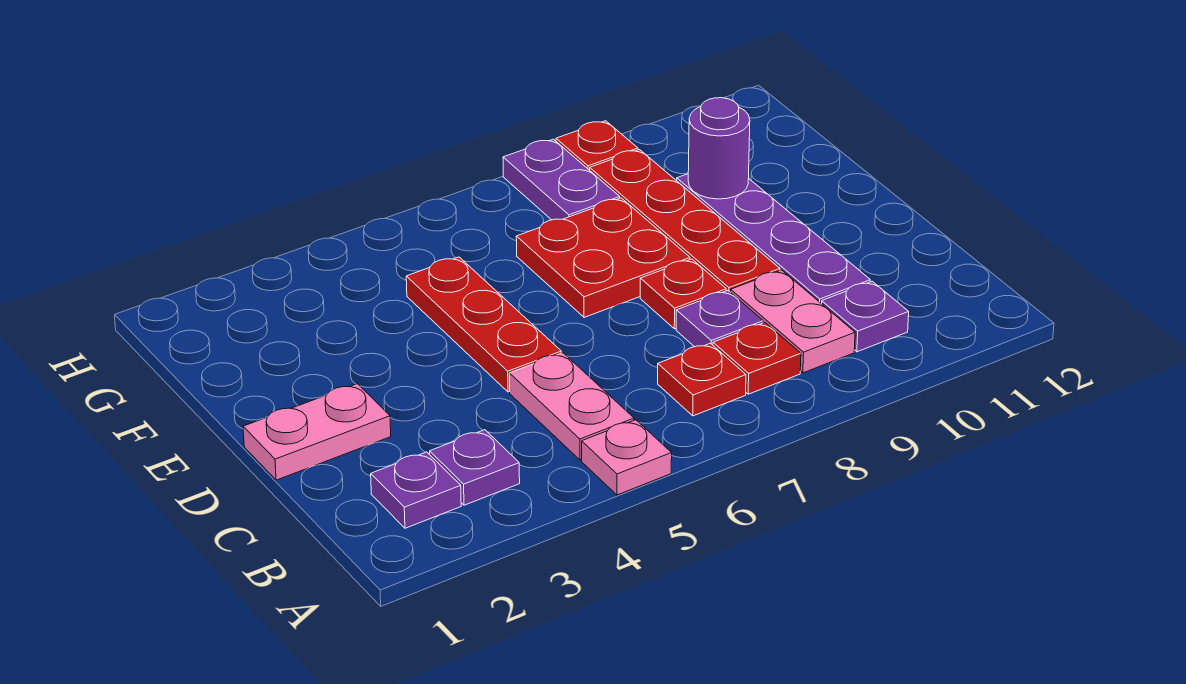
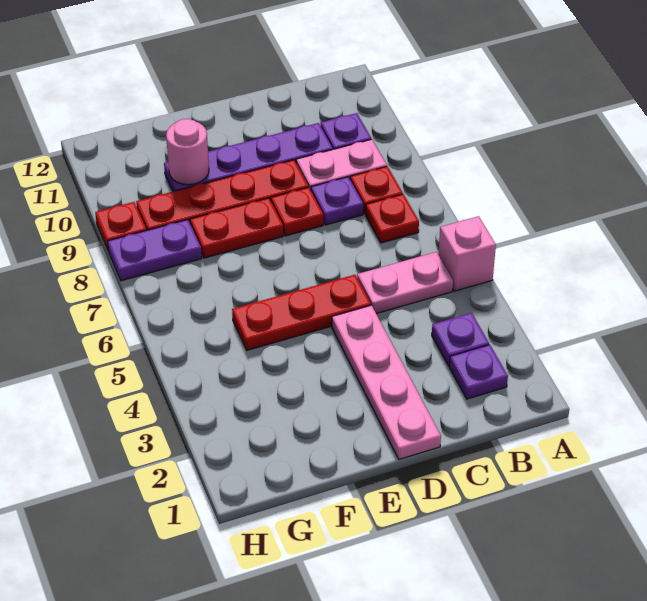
pink plate A5 level 1 -> pink brick A5 level 1
pink plate D1:D2 level 1 -> pink plate D1:D4 level 1
red plate E7:F8 level 1 -> red plate E8:F8 level 1
purple round brick F10 level 2 -> pink round brick F10 level 2

